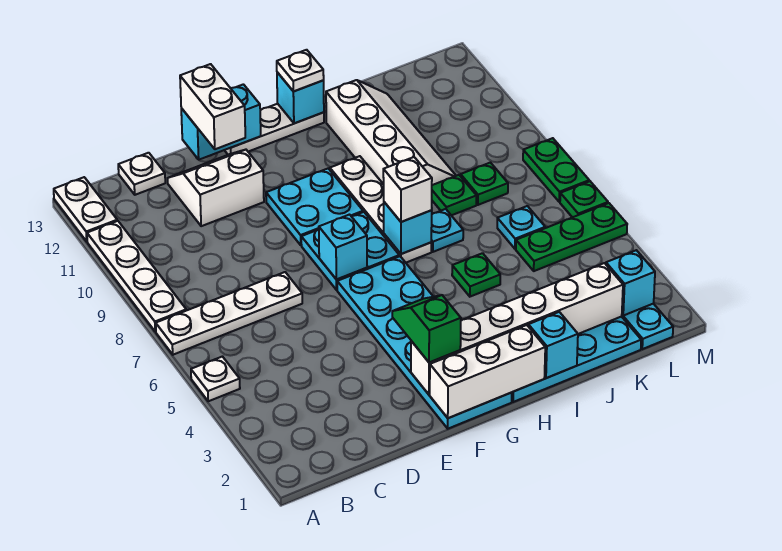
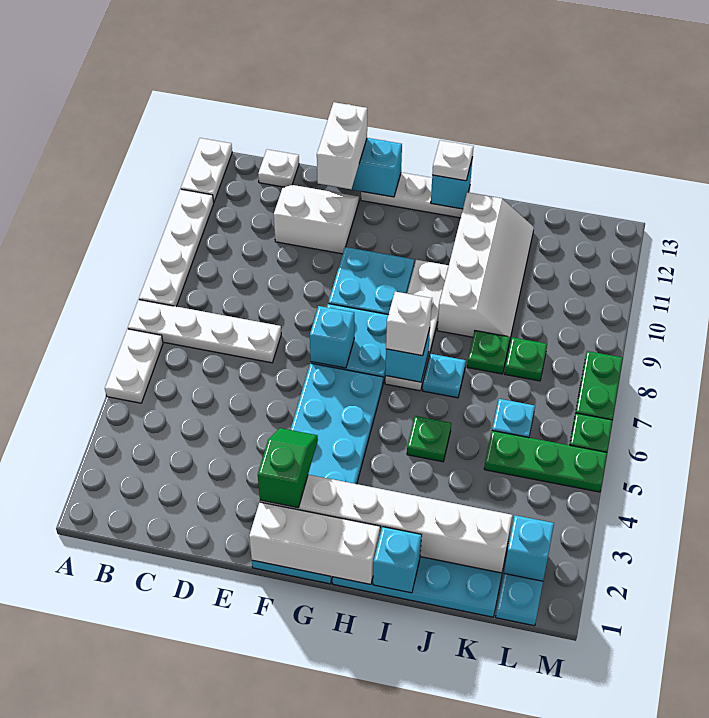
white plate A5 level 1 -> white plate A5:A6 level 1

